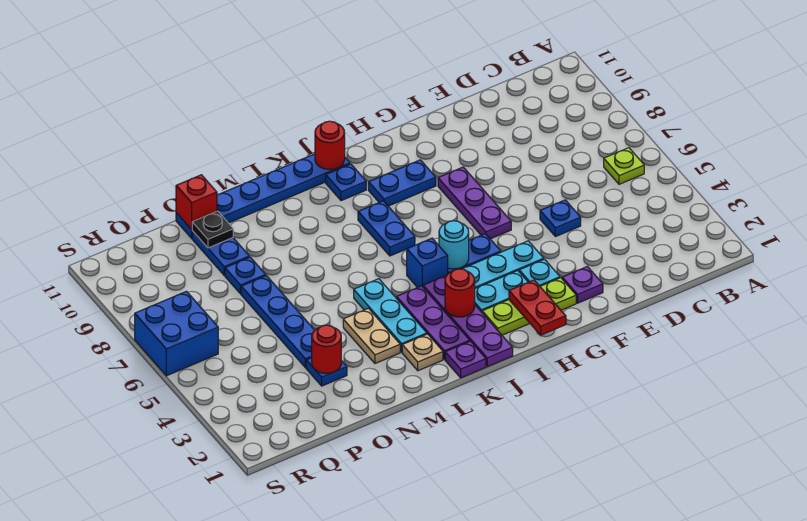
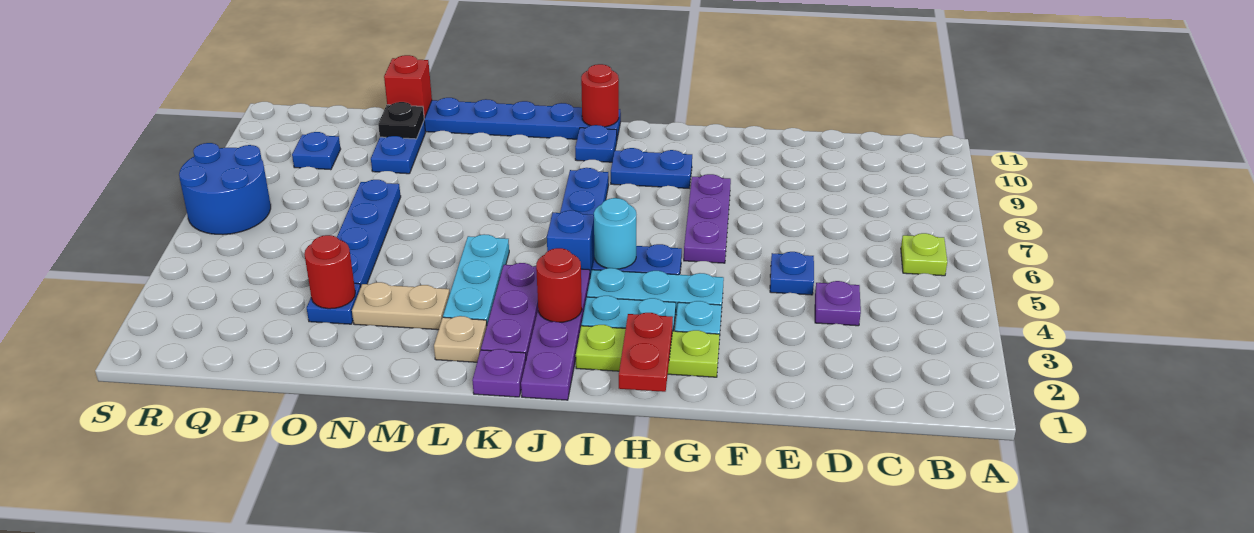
purple plate F2 level 1 -> purple plate D4 level 1
tan plate M3:M4 level 1 -> tan plate M3:N3 level 1
blue plate O8 level 1 -> blue plate Q9 level 1
blue brick R6:S7 level 1 -> blue round brick R6:S7 level 1

